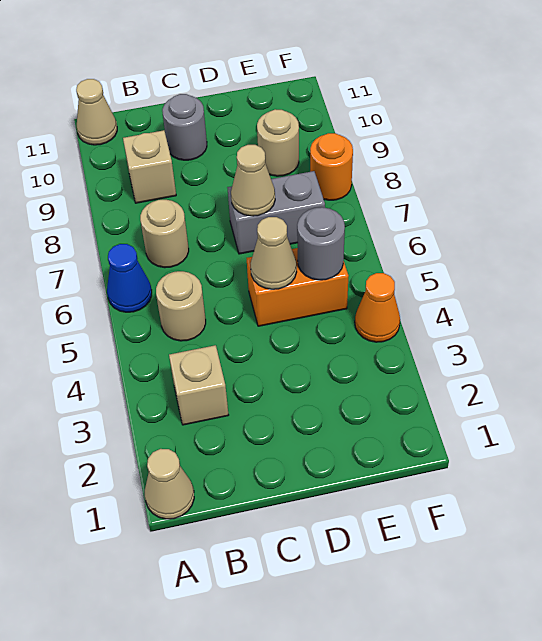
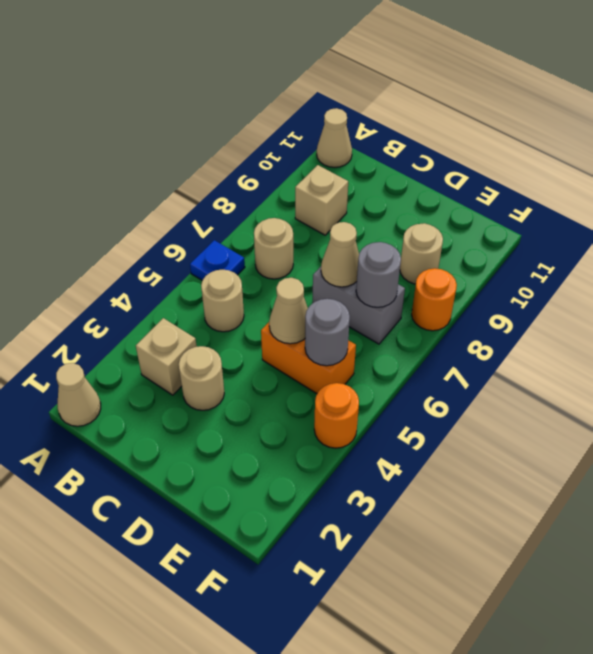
blue cone A6 level 1 -> blue plate A6 level 1
none -> tan round brick C3 level 1
grey round brick C10 level 1 -> grey round brick E7 level 2
orange cone F4 level 1 -> orange round brick F4 level 1

